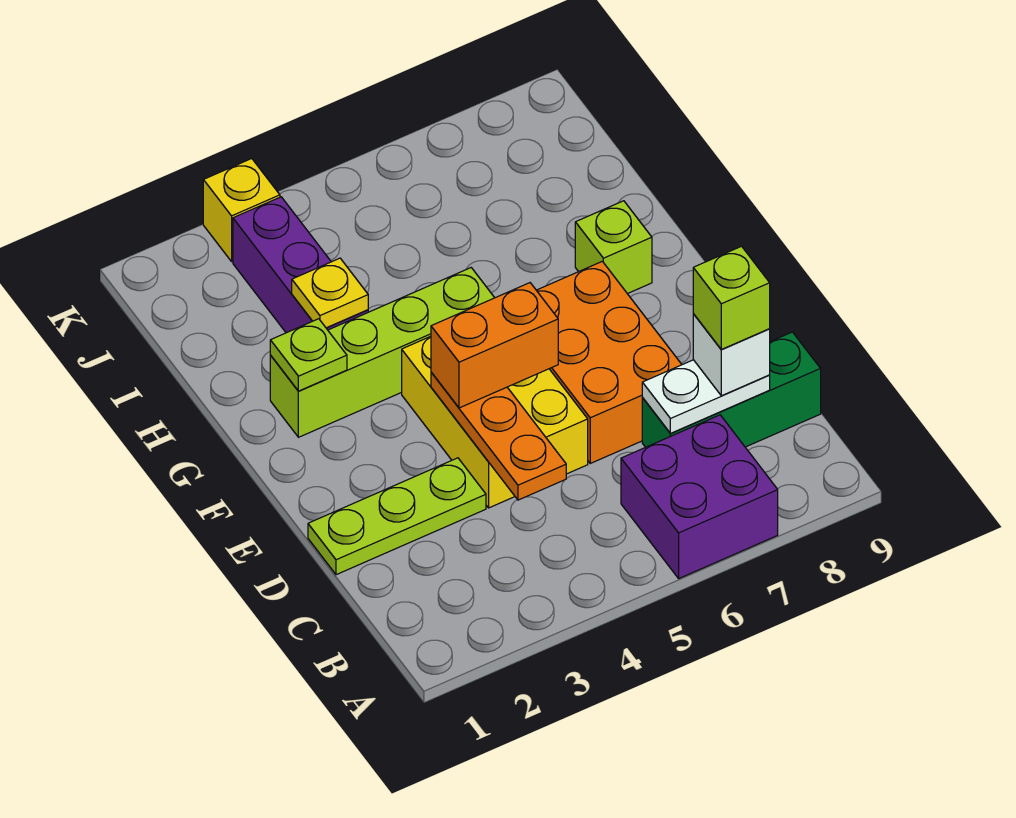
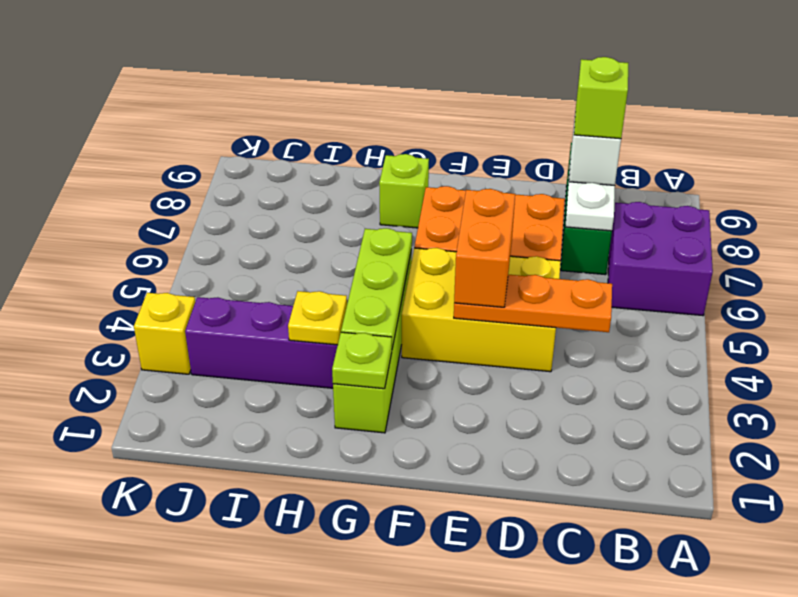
lime plate D1:D3 level 1 -> lime plate G3:G5 level 2

